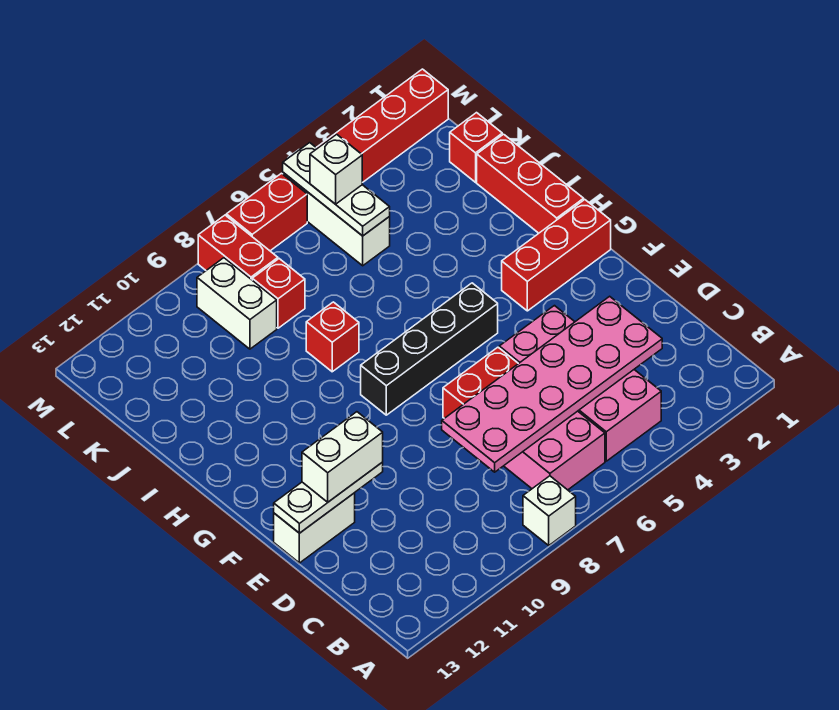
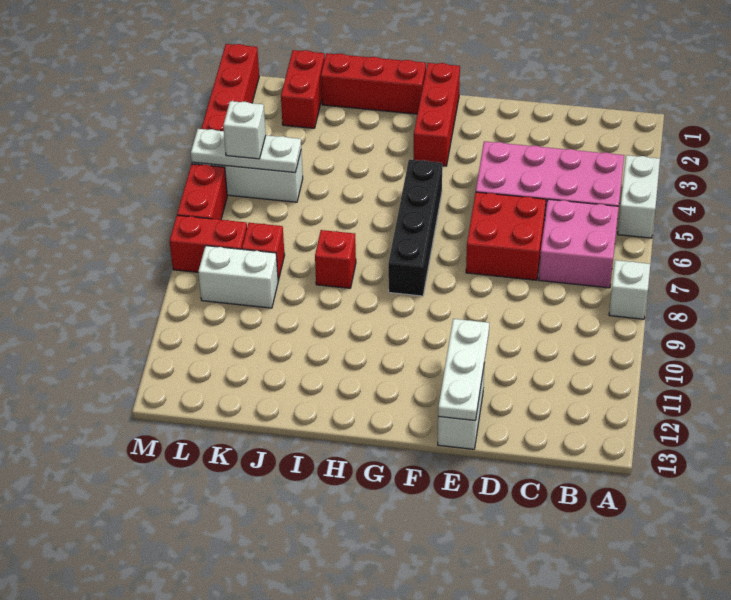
pink plate C3:D8 level 2 -> none
white brick E11:E12 level 3 -> white brick A4:A5 level 1
red brick K1 level 1 -> red brick K1:K2 level 1

